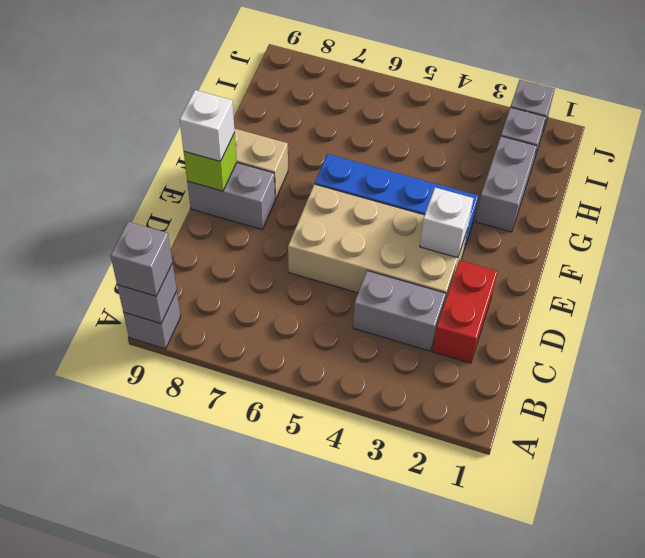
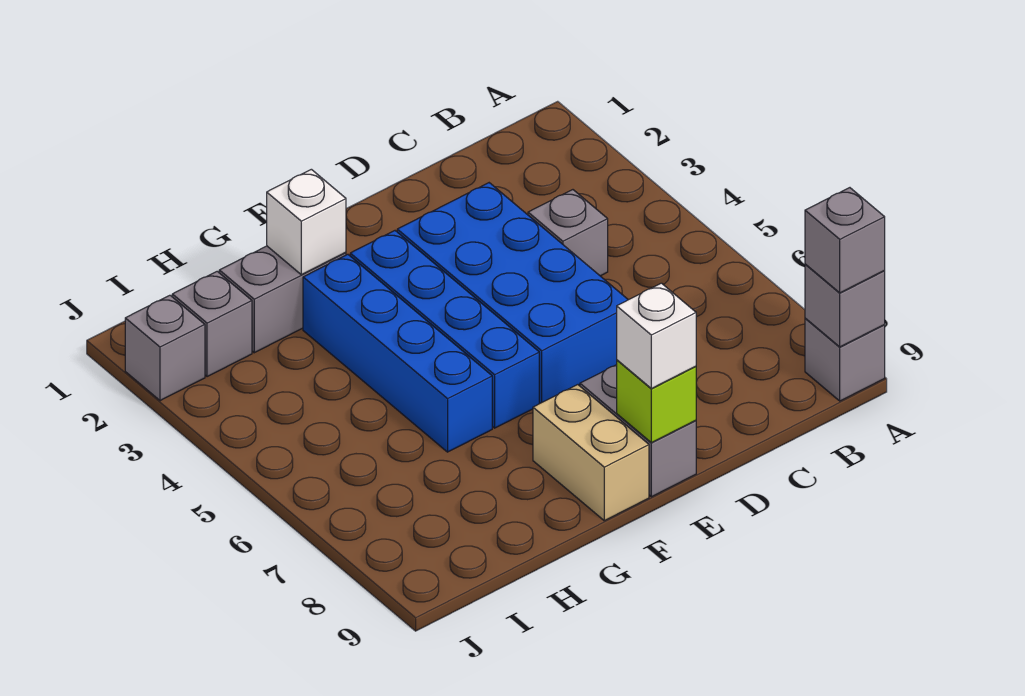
red brick C2:D2 level 1 -> none
grey brick C3:C4 level 1 -> grey brick C4 level 1
tan brick D3:E6 level 1 -> blue brick D3:E6 level 1
white brick E3 level 2 -> white brick G2 level 2
none -> blue brick G3:G6 level 1

